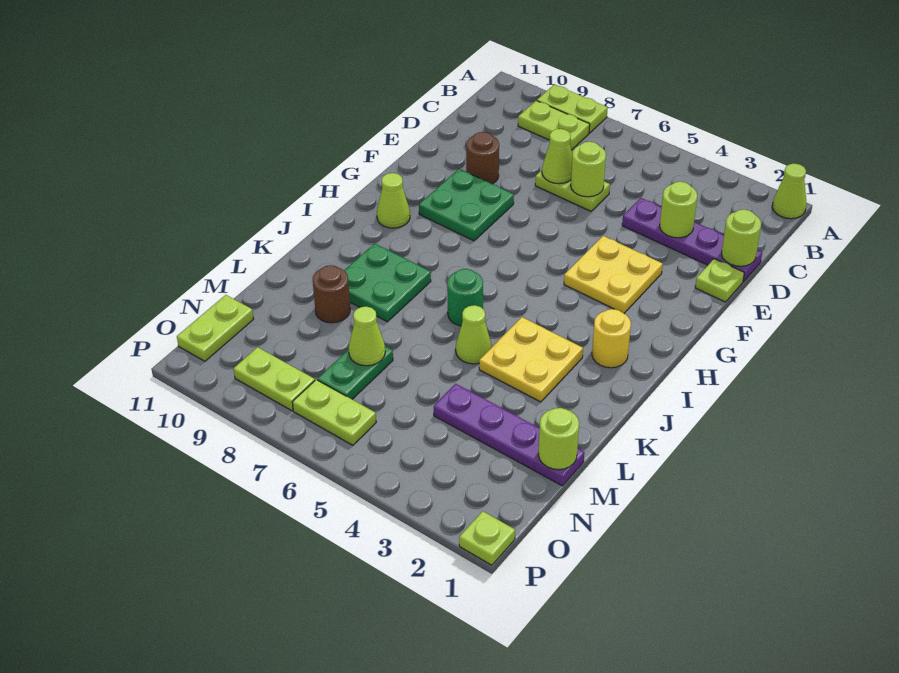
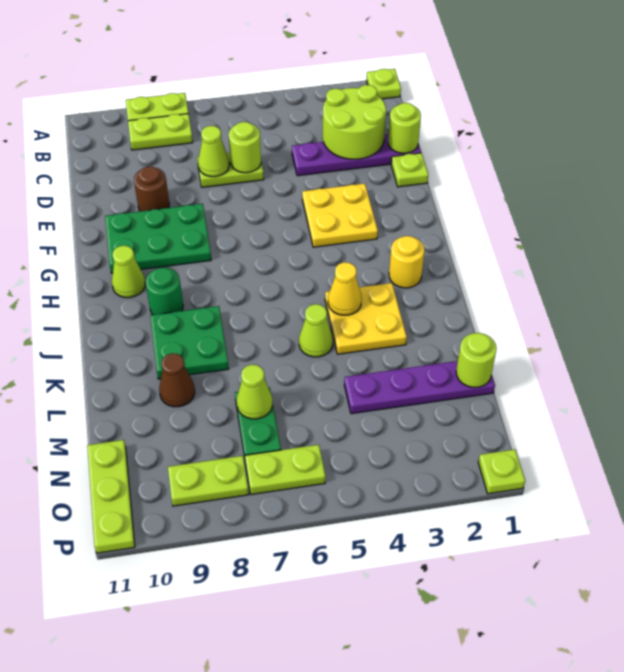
lime cone A1 level 1 -> lime plate A1 level 1
lime round brick D3 level 2 -> lime round brick C2:D3 level 2
green plate F8:G9 level 1 -> green plate F8:G10 level 1
none -> yellow cone J4 level 2
green round brick J6 level 1 -> green round brick I9 level 1
brown round brick L9 level 1 -> brown cone L9 level 1
lime plate N11:O11 level 1 -> lime plate N11:P11 level 1

